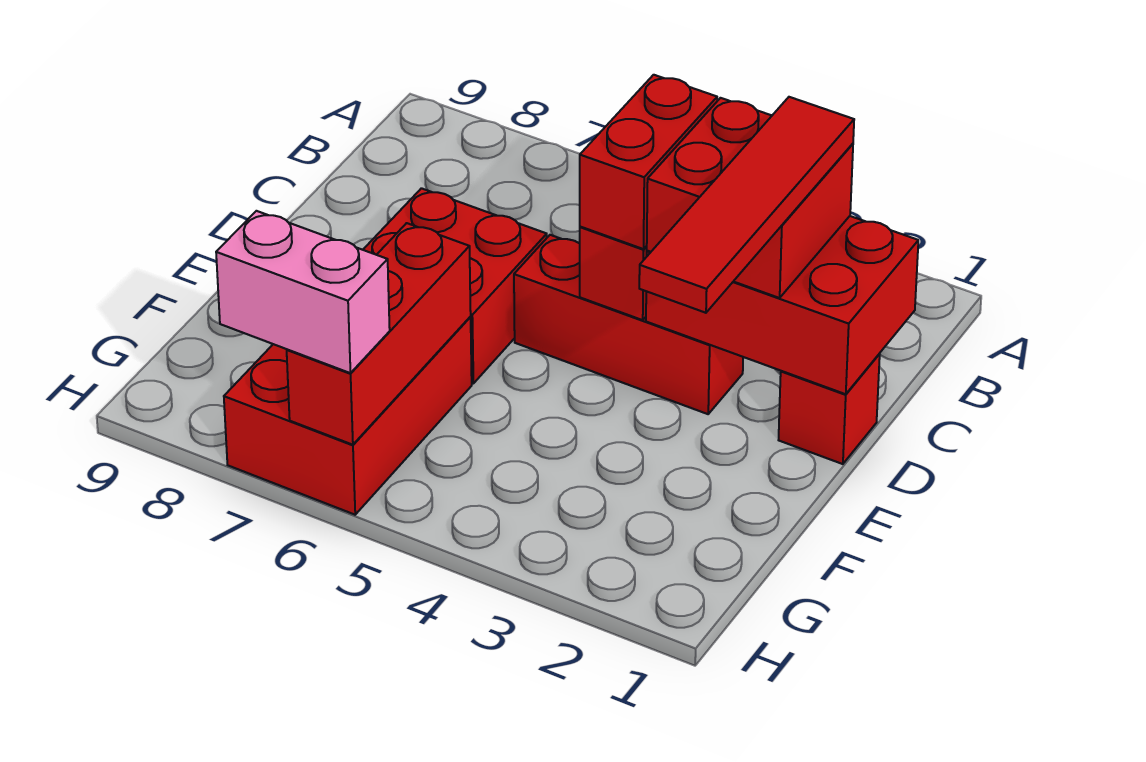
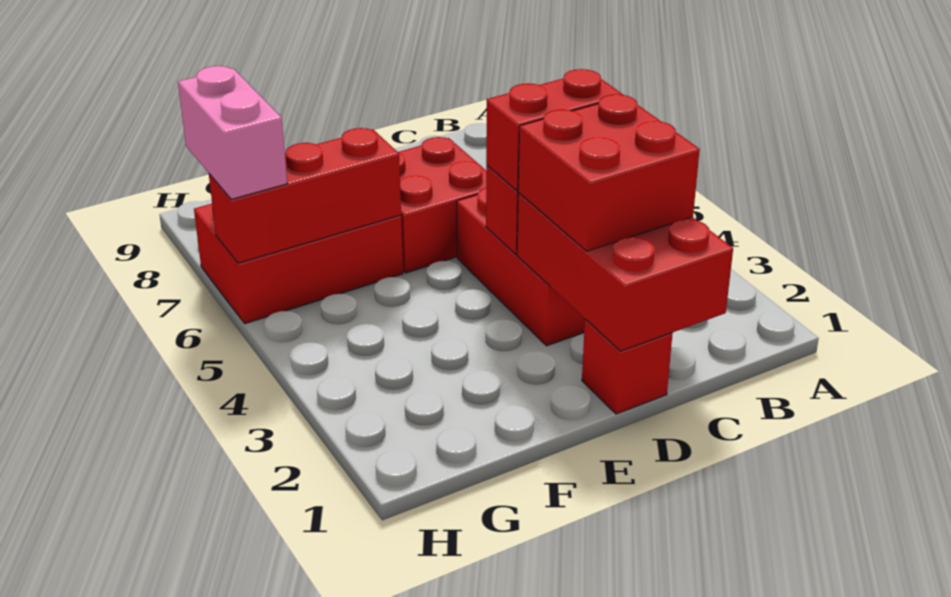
red tile C2:F2 level 4 -> none

